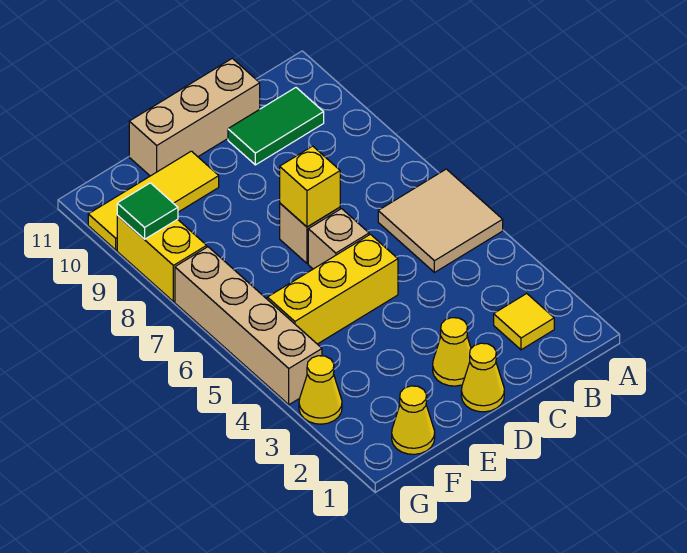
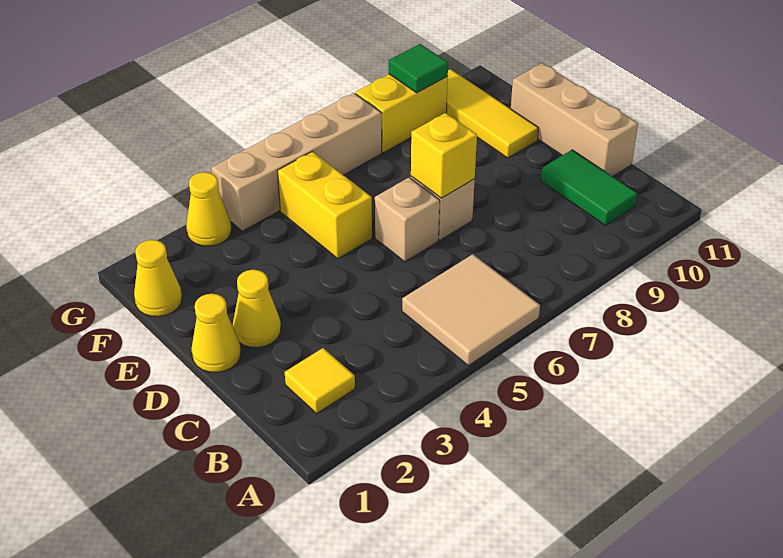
yellow brick D5:F5 level 1 -> yellow brick E5:F5 level 1

